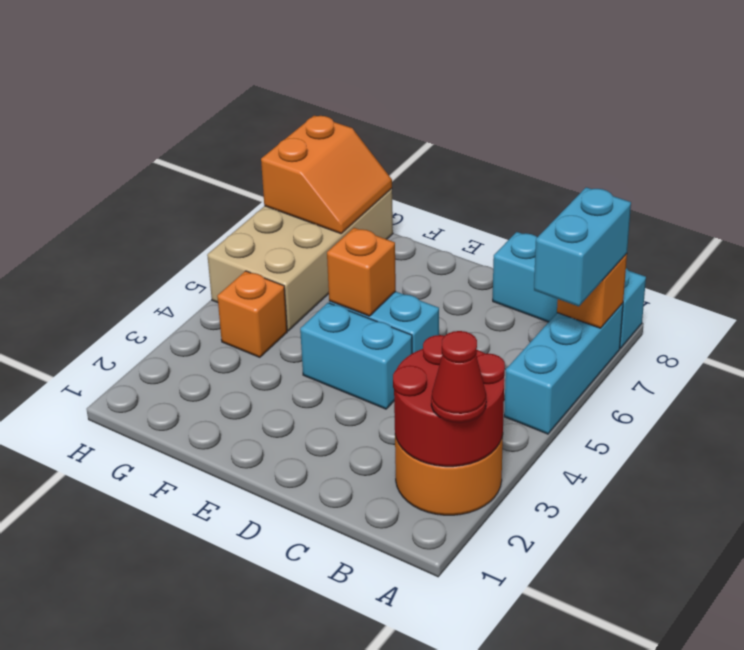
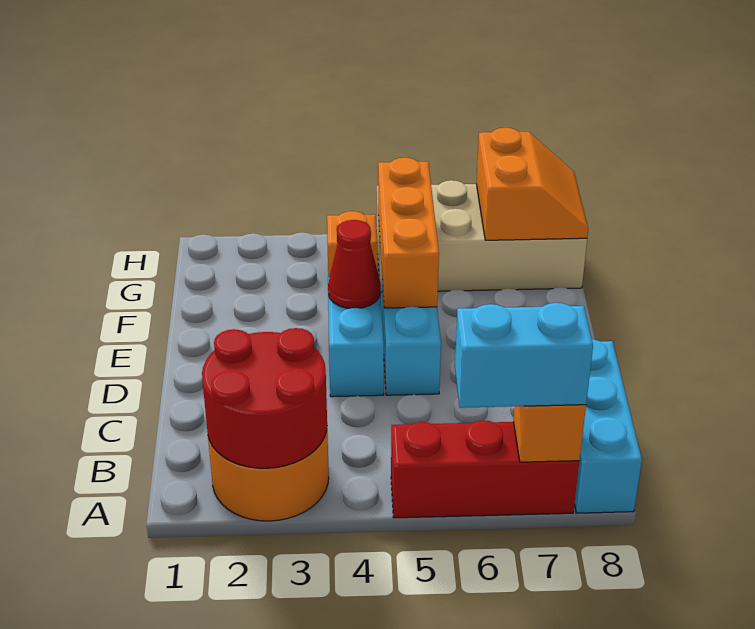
red cone A2 level 3 -> red cone E4 level 2
cyan brick A5:A7 level 1 -> red brick A5:A7 level 1
orange brick E5 level 2 -> orange brick E5:G5 level 2
orange slope G7:H8 level 2 top H -> orange slope G7:H8 level 2 top 7

